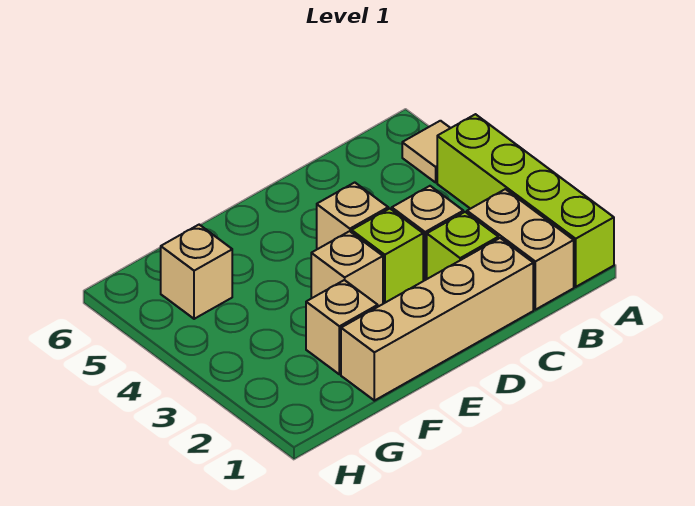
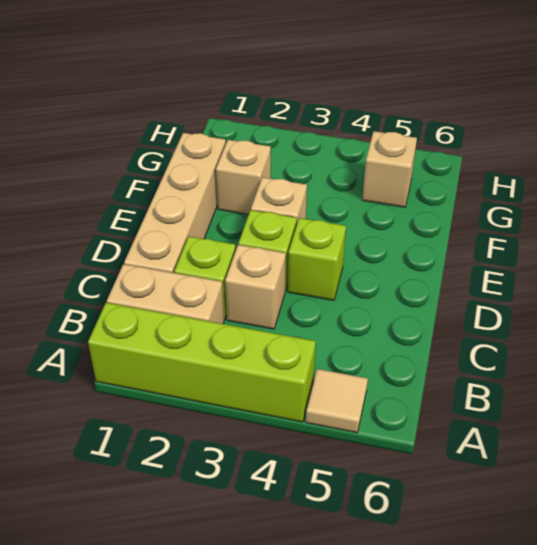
tan brick D4 level 1 -> lime brick D4 level 1

